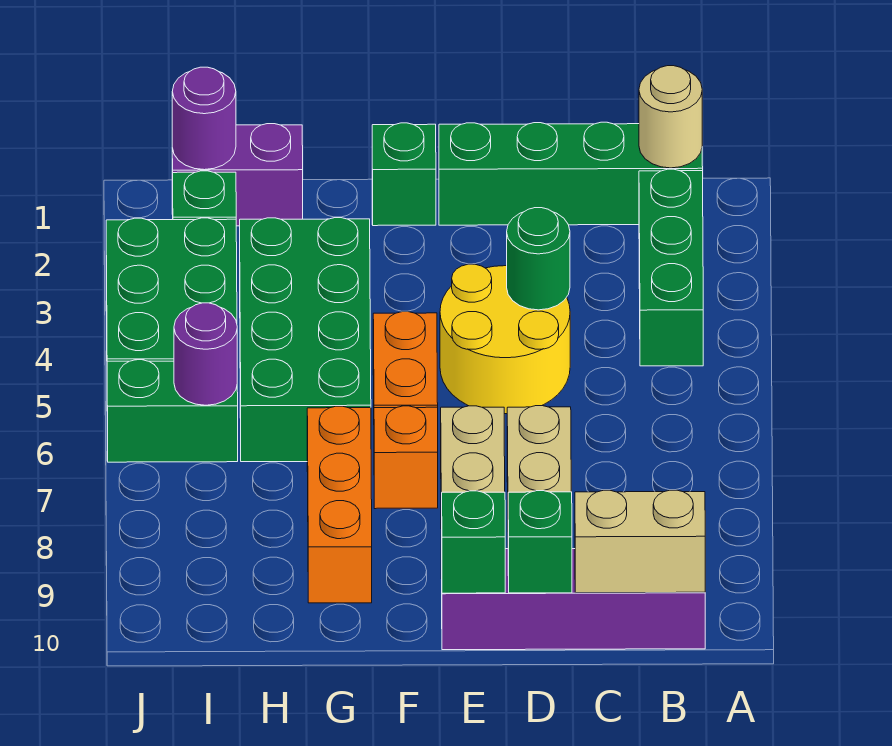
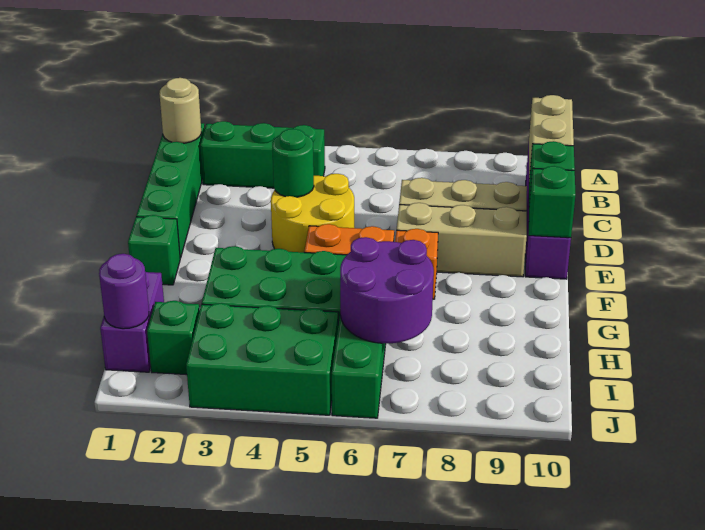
orange brick G7:G9 level 1 -> none
purple round brick I6 level 2 -> purple round brick H6:I7 level 2

